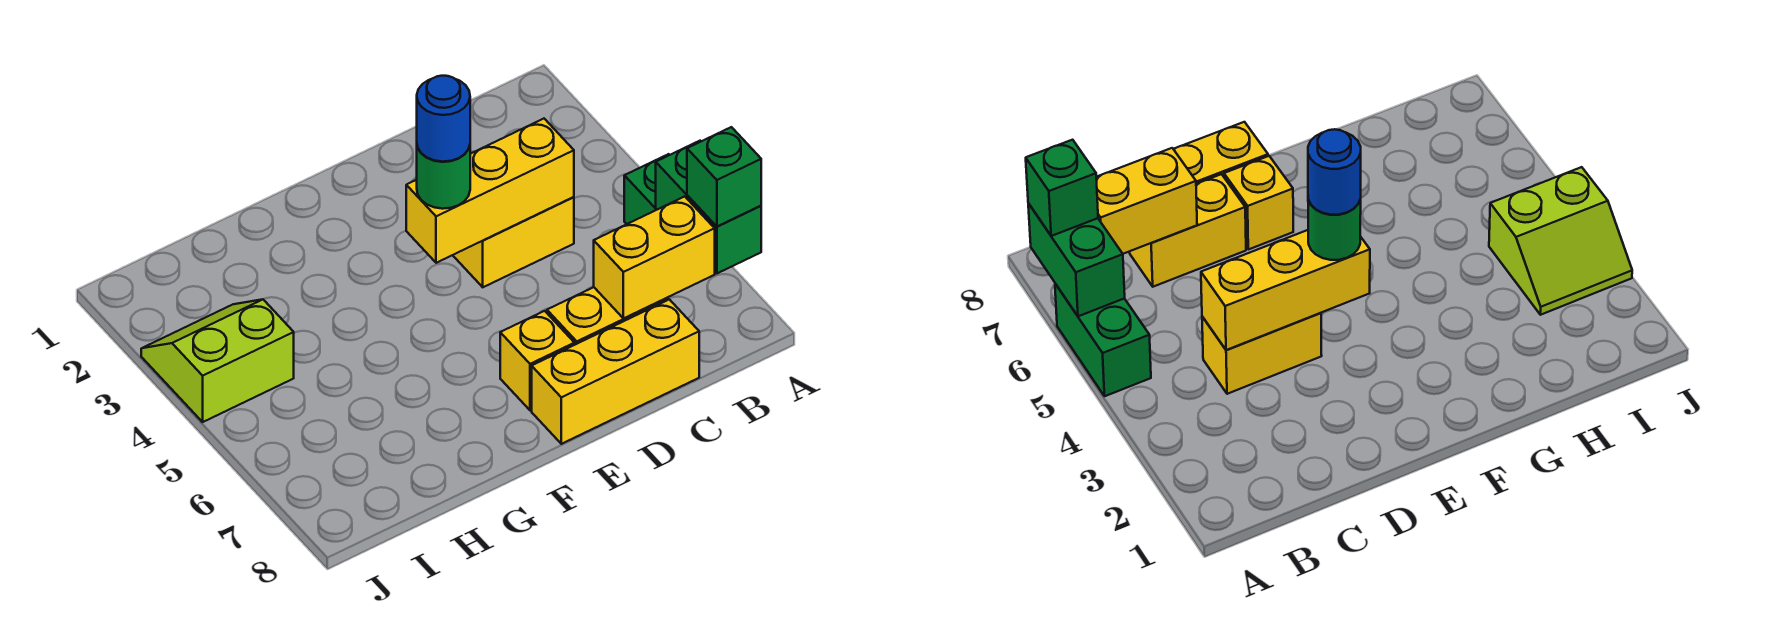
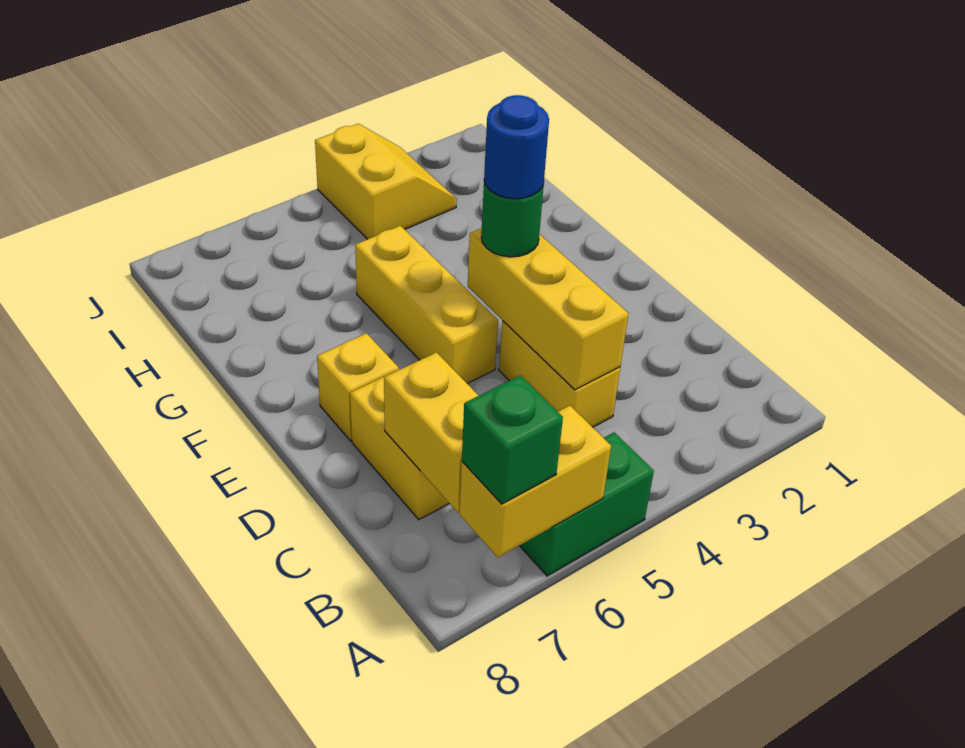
green brick A6:A7 level 2 -> yellow brick A6:A7 level 2
yellow brick C8:E8 level 1 -> yellow brick E5:G5 level 1
lime slope I3:J4 level 1 top 4 -> yellow slope I3:J4 level 1 top 4

